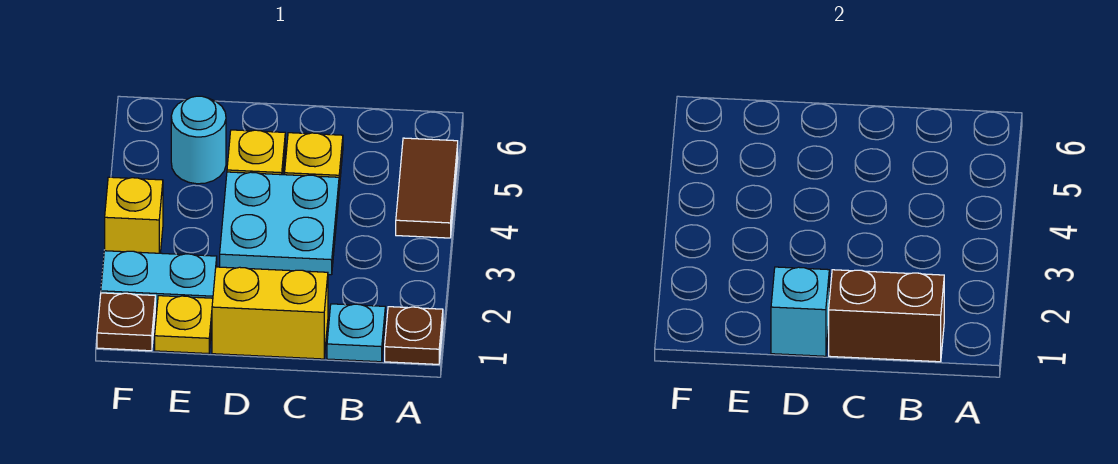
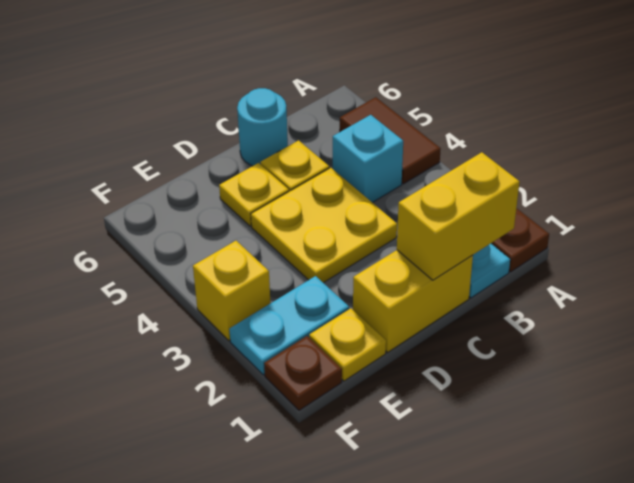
brown brick B1:C1 level 2 -> yellow brick B1:C1 level 2
cyan plate C3:D4 level 1 -> yellow plate C3:D4 level 1
cyan brick D1 level 2 -> cyan brick B4 level 1
cyan round brick E5 level 1 -> cyan round brick C6 level 1

